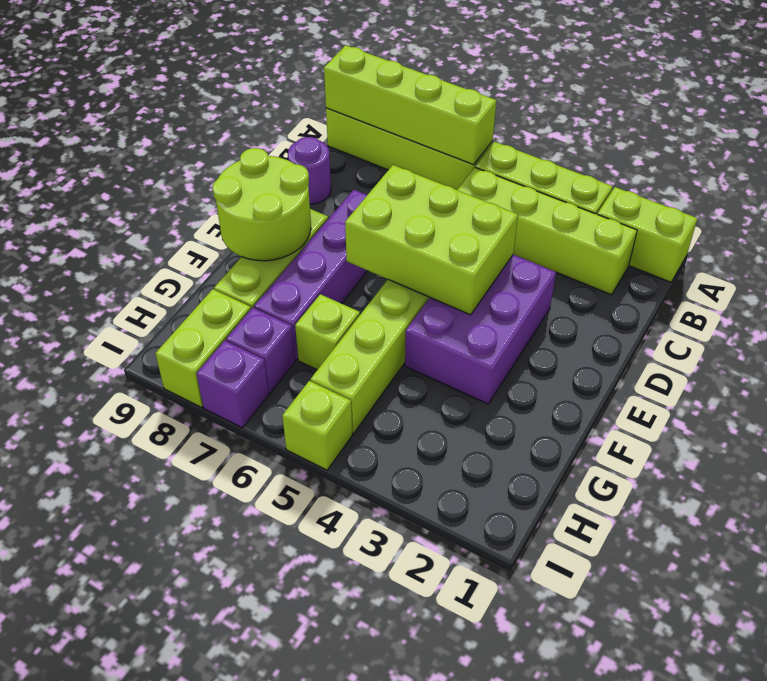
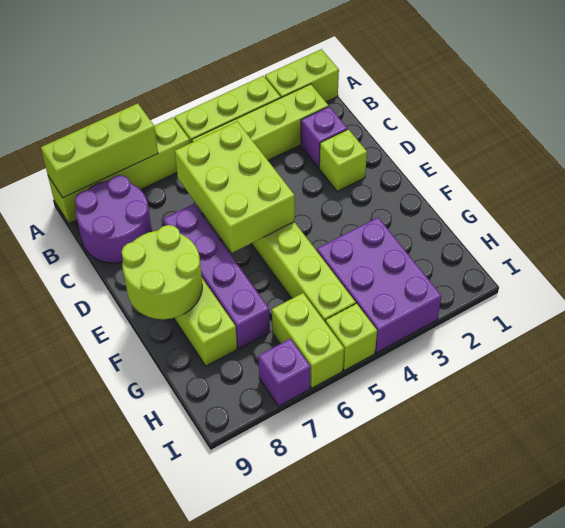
lime brick A6:A9 level 2 -> lime brick A7:A9 level 2
purple round brick C9 level 1 -> purple round brick B8:C9 level 1
purple brick D3:F4 level 1 -> purple brick G3:I4 level 1
lime brick D4:E6 level 2 -> lime brick C5:E6 level 2
lime brick G6 level 1 -> lime brick D2 level 1
purple brick H7 level 1 -> purple brick C2 level 1
lime brick H8:I8 level 1 -> lime brick H6:I6 level 1

